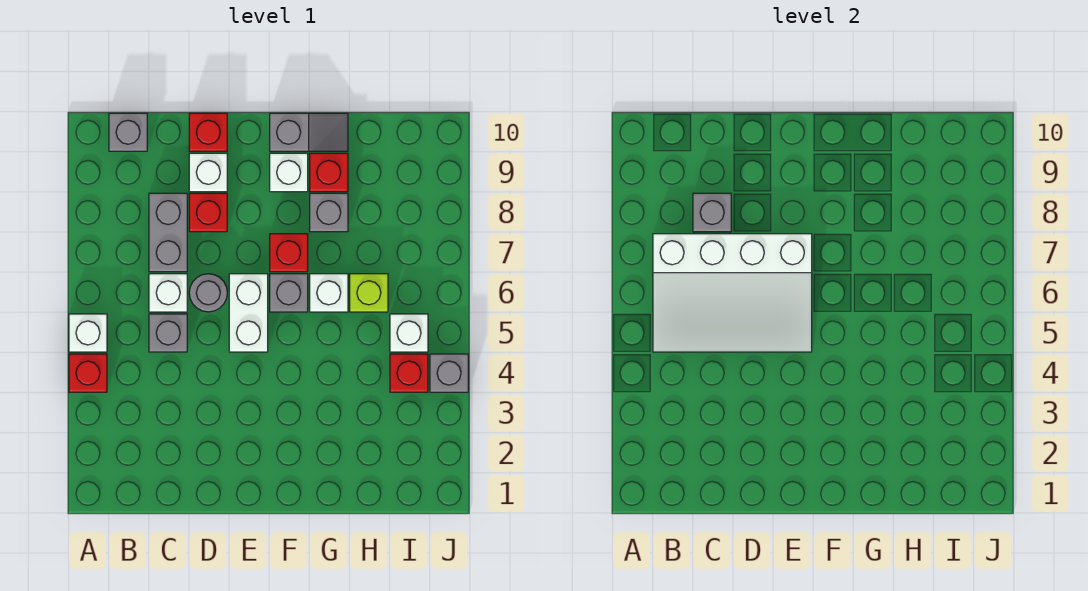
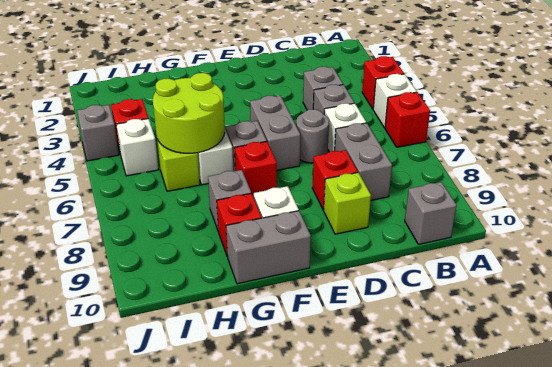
white slope B5:E7 level 2 top 7 -> none
grey brick C8 level 2 -> grey brick C4 level 1
white brick D9 level 1 -> lime brick D9 level 1
red brick D10 level 1 -> red brick A6 level 1
white brick E5:E6 level 1 -> grey brick E5:E6 level 1
grey slope F10:G10 level 1 top F -> grey brick F10:G10 level 1
none -> lime round brick G5:H6 level 2

